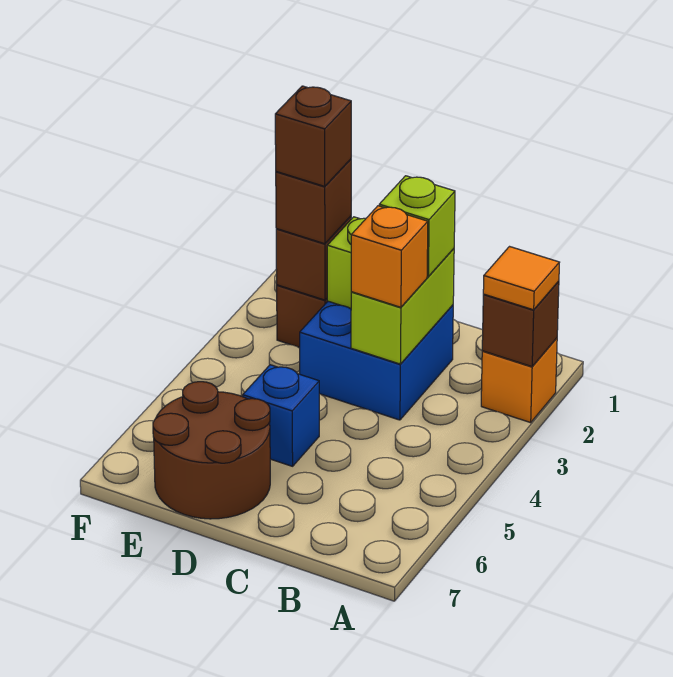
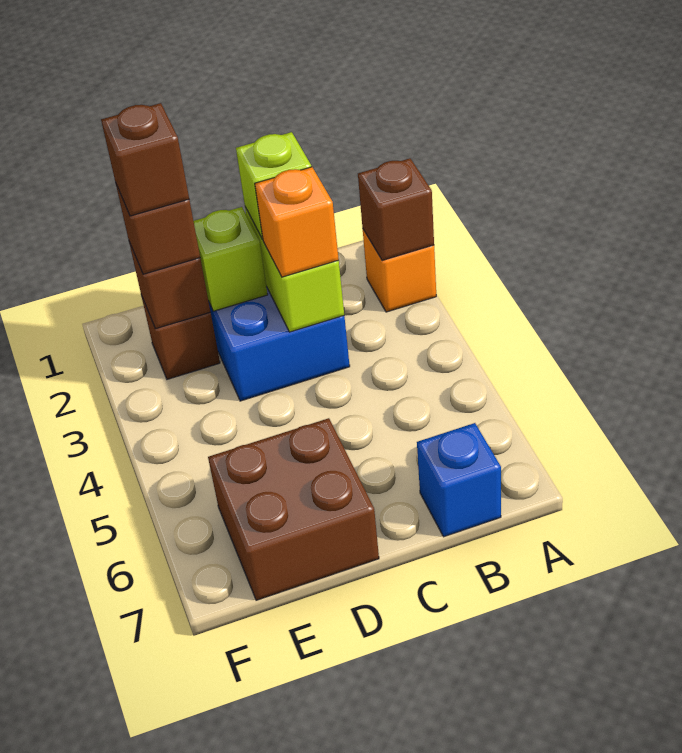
orange tile A2 level 3 -> none
blue brick D5 level 1 -> blue brick B7 level 1
brown round brick D6:E7 level 1 -> brown brick D6:E7 level 1

